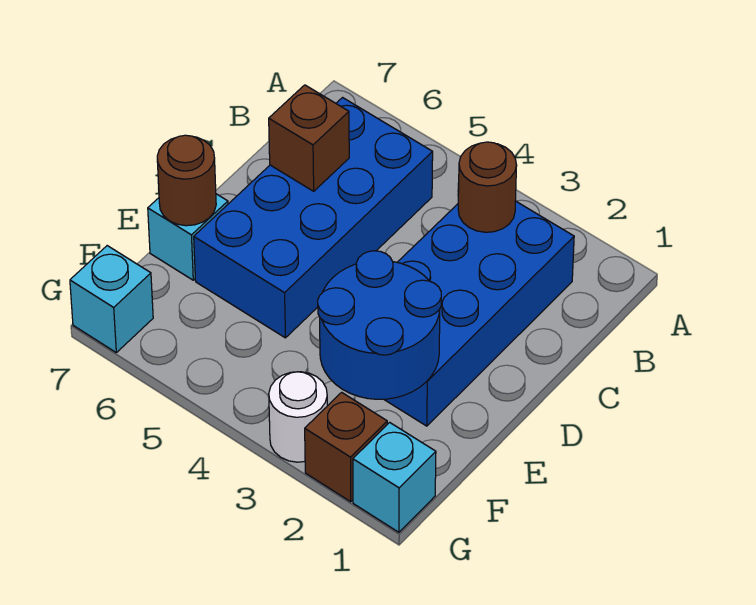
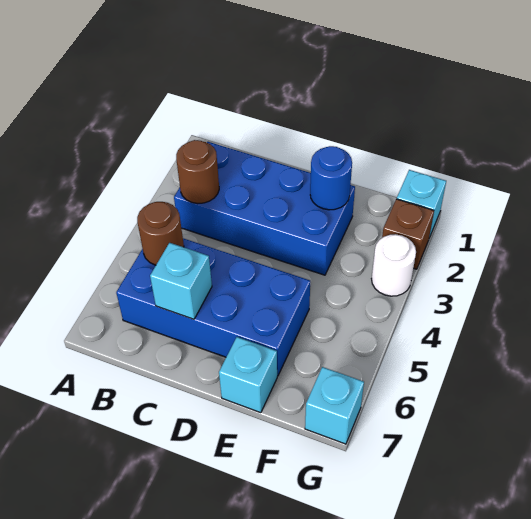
brown brick C6 level 2 -> cyan brick C6 level 2
blue round brick E2:F3 level 2 -> blue round brick E2 level 2
brown round brick E7 level 2 -> brown round brick B5 level 2

